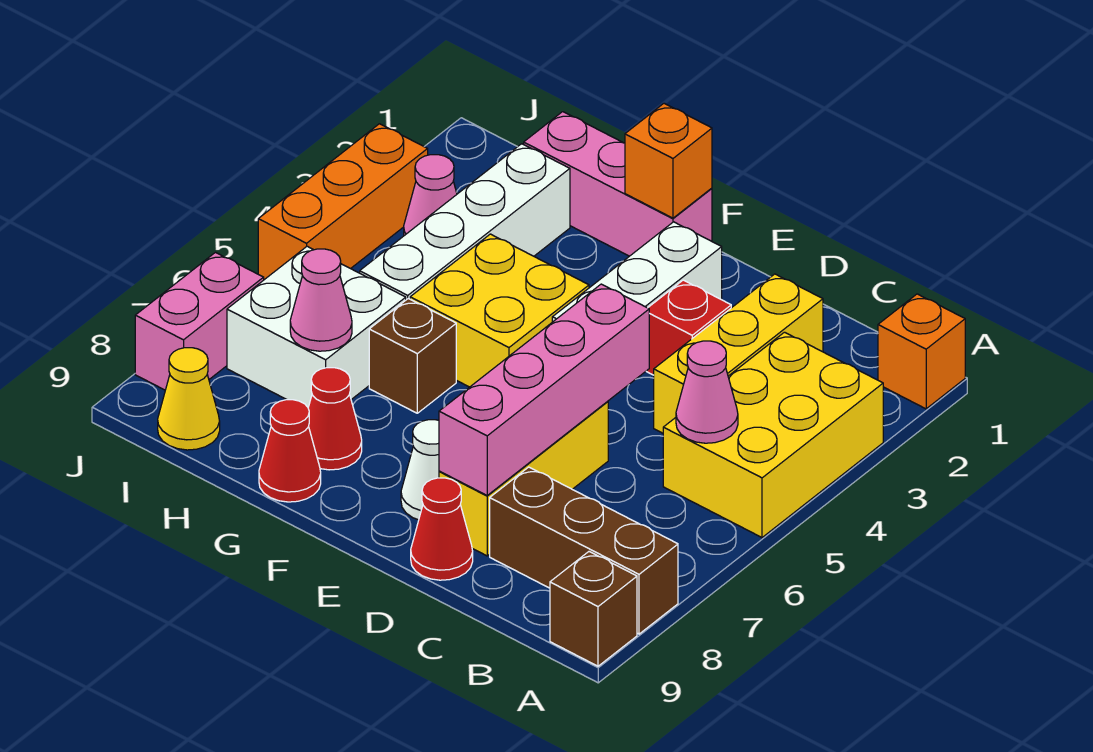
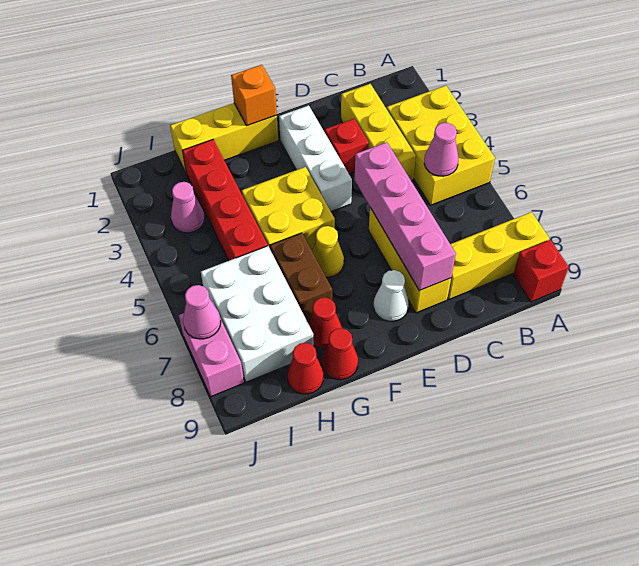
orange brick A1 level 1 -> none
brown brick A8:C8 level 1 -> yellow brick A8:C8 level 1
brown brick A9 level 1 -> red brick A9 level 1
red cone D9 level 1 -> red cone H9 level 1
pink brick F1:H1 level 1 -> yellow brick F1:H1 level 1
brown brick G6 level 1 -> brown brick G6:G7 level 1
white brick H2:H5 level 1 -> red brick H2:H5 level 1
white brick H6:I7 level 1 -> white brick H6:I8 level 1
pink cone H7 level 2 -> pink cone J7 level 2
yellow cone I9 level 1 -> yellow cone F6 level 1
orange brick J3:J5 level 1 -> none

